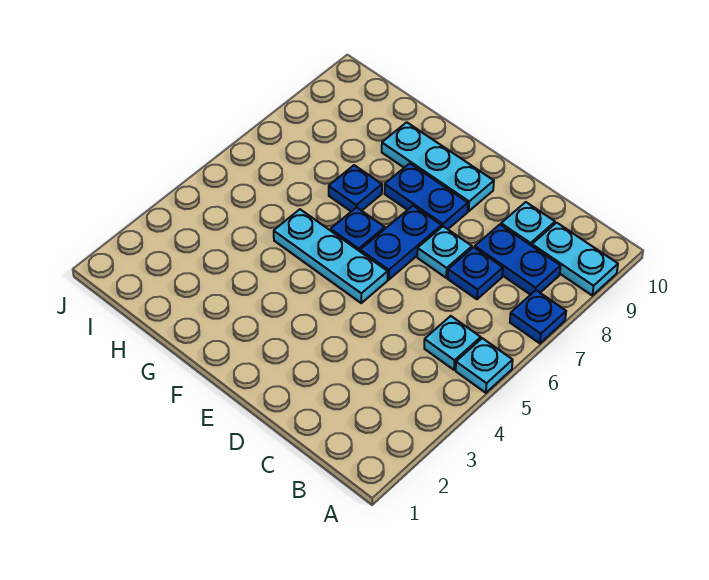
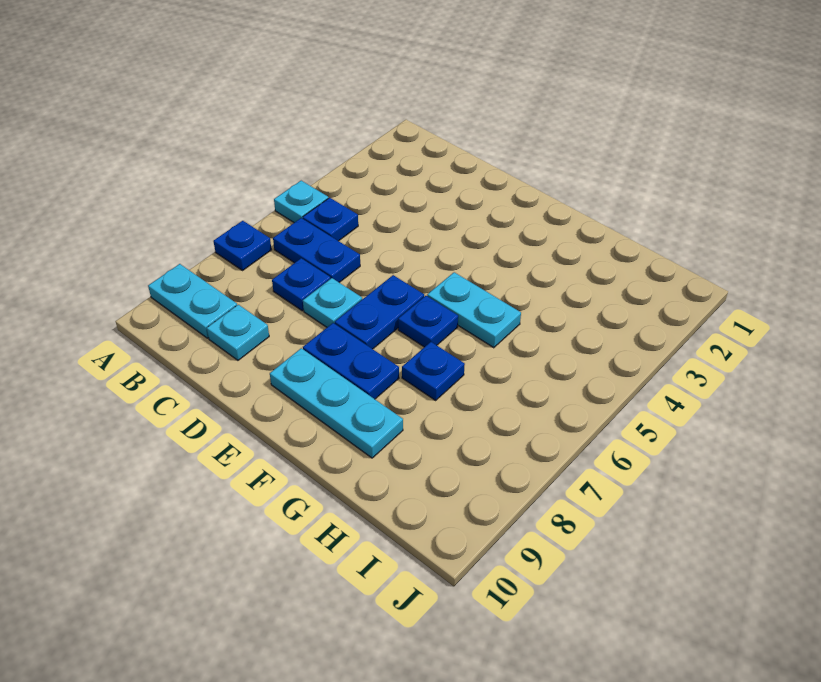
cyan plate B5 level 1 -> blue plate B5 level 1
blue plate B8:C8 level 1 -> blue plate B6:C6 level 1
cyan plate E5:G5 level 1 -> cyan plate F5:G5 level 1

